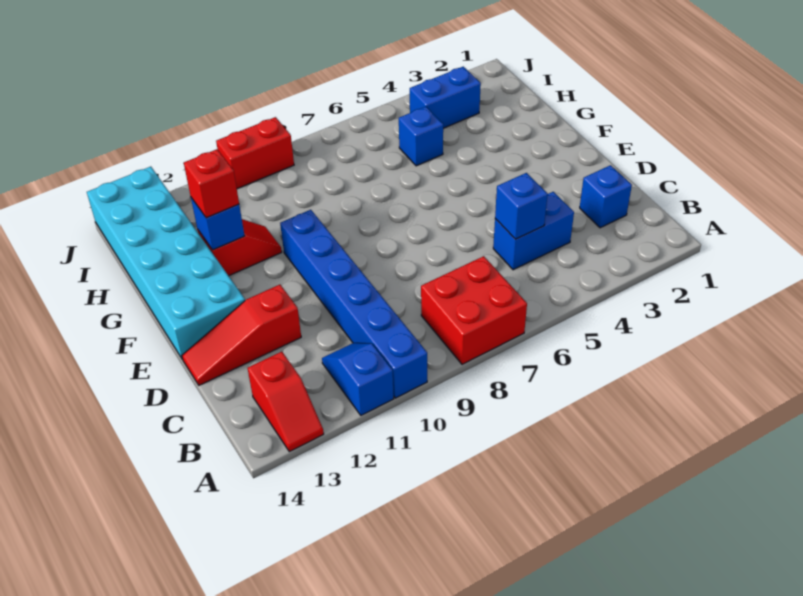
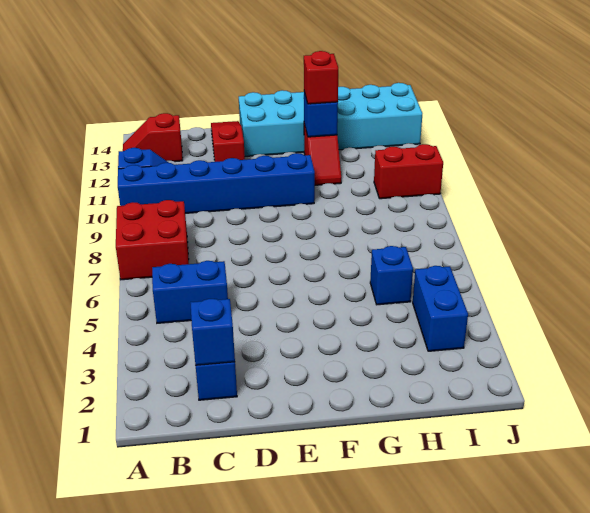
blue brick C4:C5 level 1 -> blue brick B5:C5 level 1
blue brick C5 level 2 -> blue brick C2 level 2
red brick J9:J10 level 1 -> red brick I10:J10 level 1

